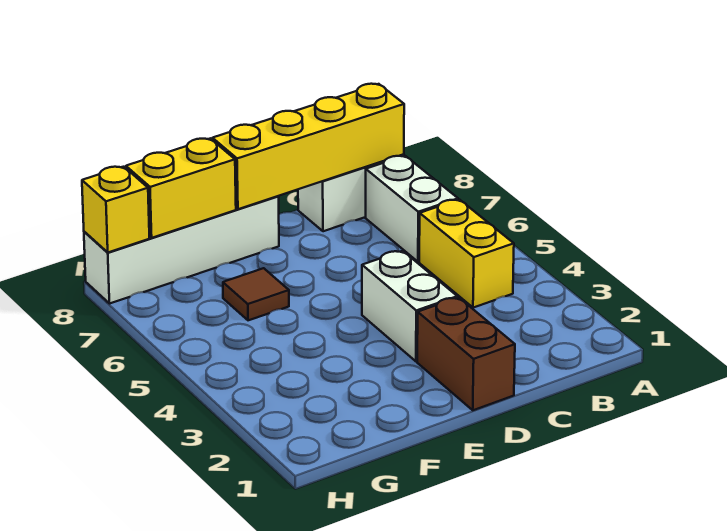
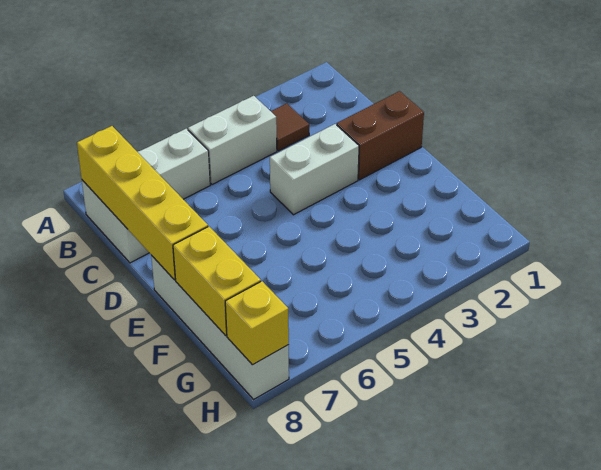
yellow brick B4:B5 level 1 -> white brick B4:B5 level 1
brown tile F6 level 1 -> brown tile B3 level 1

